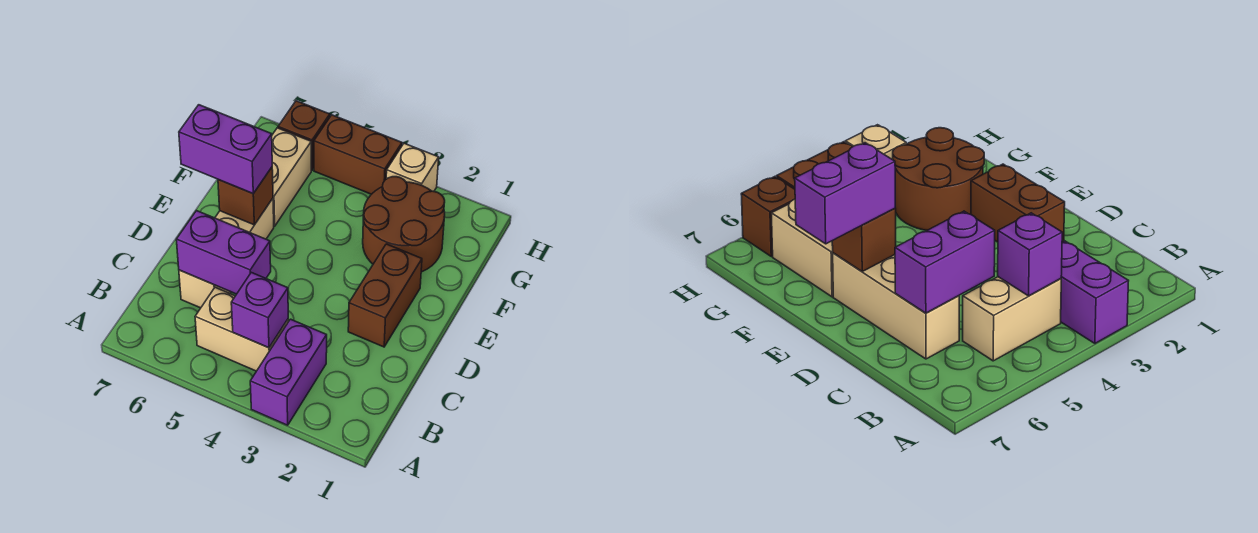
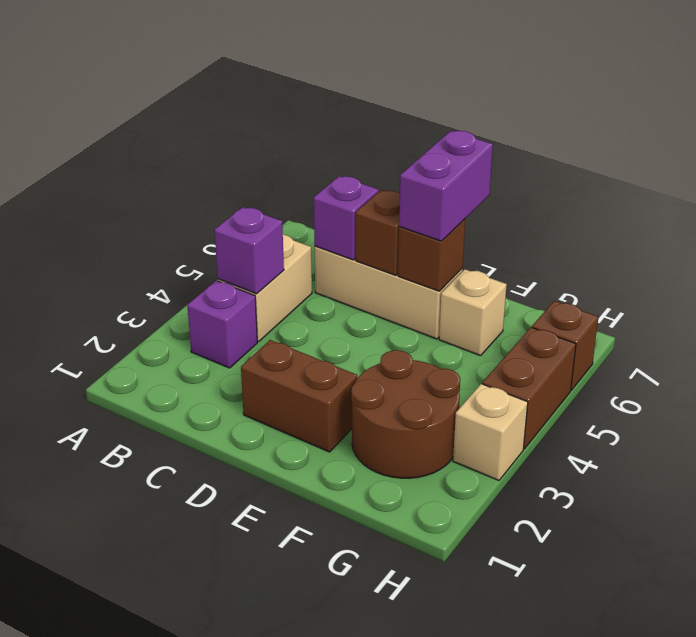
purple brick A3:B3 level 1 -> purple brick B3 level 1
purple brick C5:C6 level 2 -> purple brick C6 level 2
none -> brown brick D6 level 2
tan brick F6:G6 level 1 -> tan brick F6 level 1

